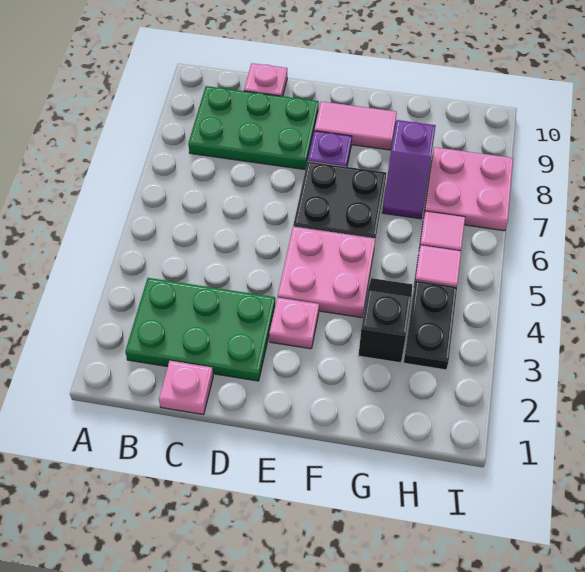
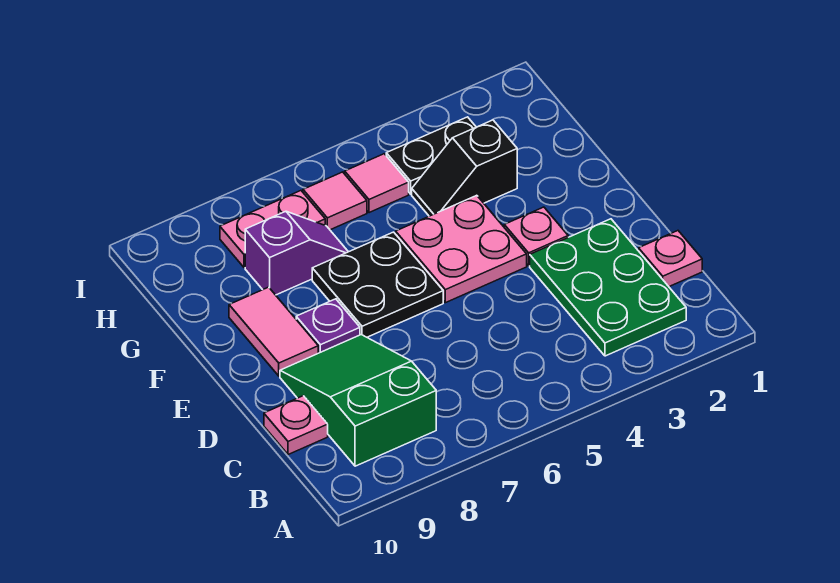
green plate B8:D9 level 1 -> green slope B8:D9 level 1 top B
pink plate H7:I8 level 1 -> pink plate H7:H8 level 1

